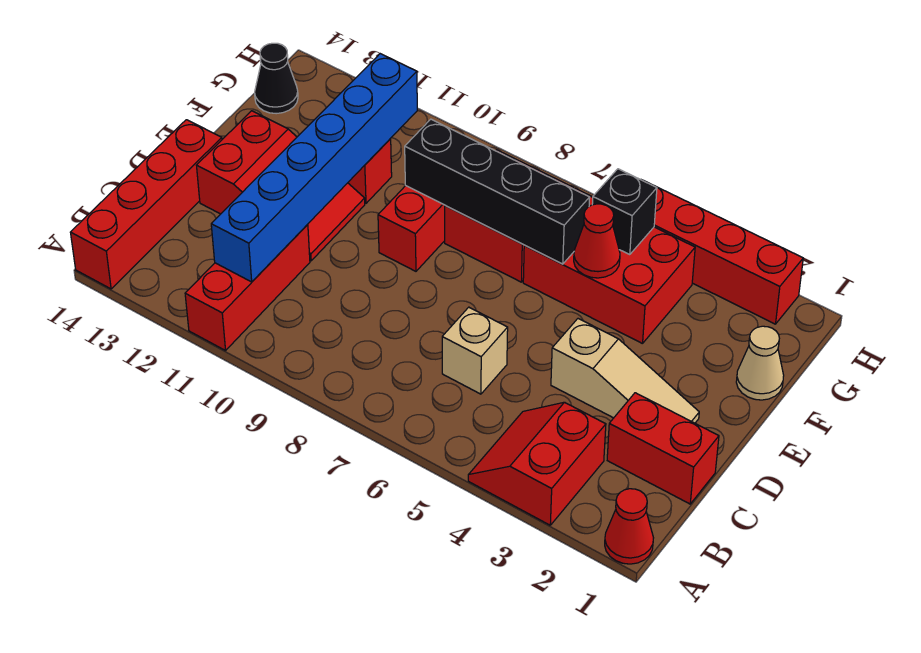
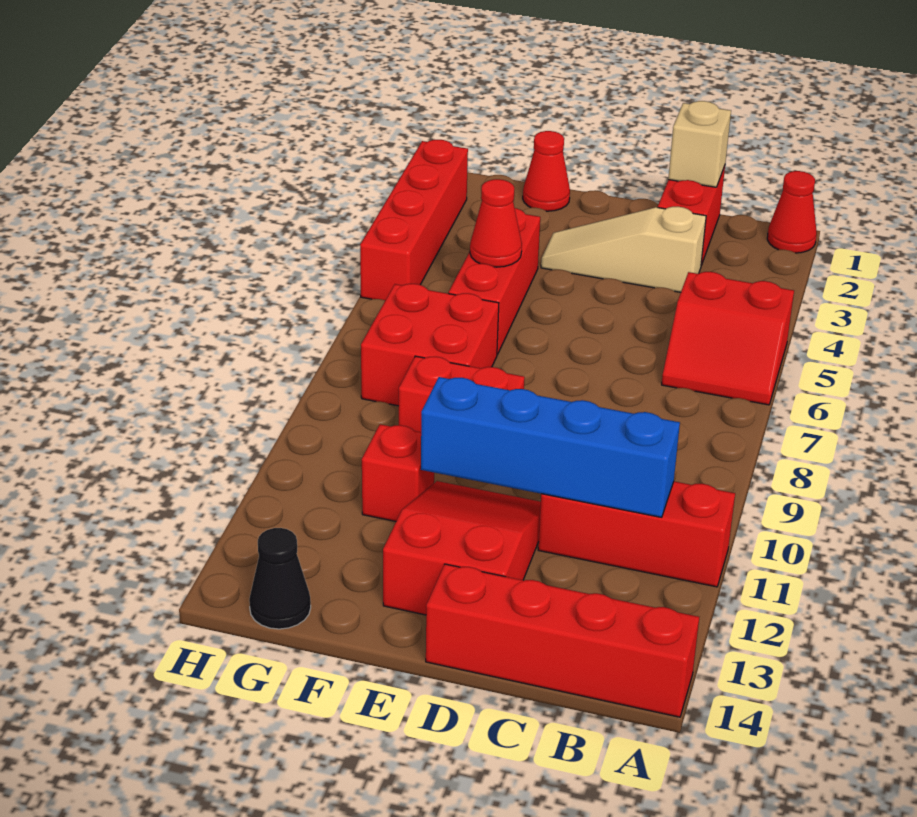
red slope A3:B4 level 1 top 3 -> red slope A5:B6 level 1 top 5
blue brick B11:G11 level 2 -> blue brick B11:E11 level 2
tan brick C6 level 1 -> tan brick C1 level 2
tan slope D2:D4 level 1 top 4 -> tan slope C3:E3 level 1 top C
tan cone F1 level 1 -> red cone F1 level 1
red brick F4:G6 level 1 -> red brick F4:F6 level 1
black brick F6:F9 level 2 -> none
black brick G5 level 2 -> none

